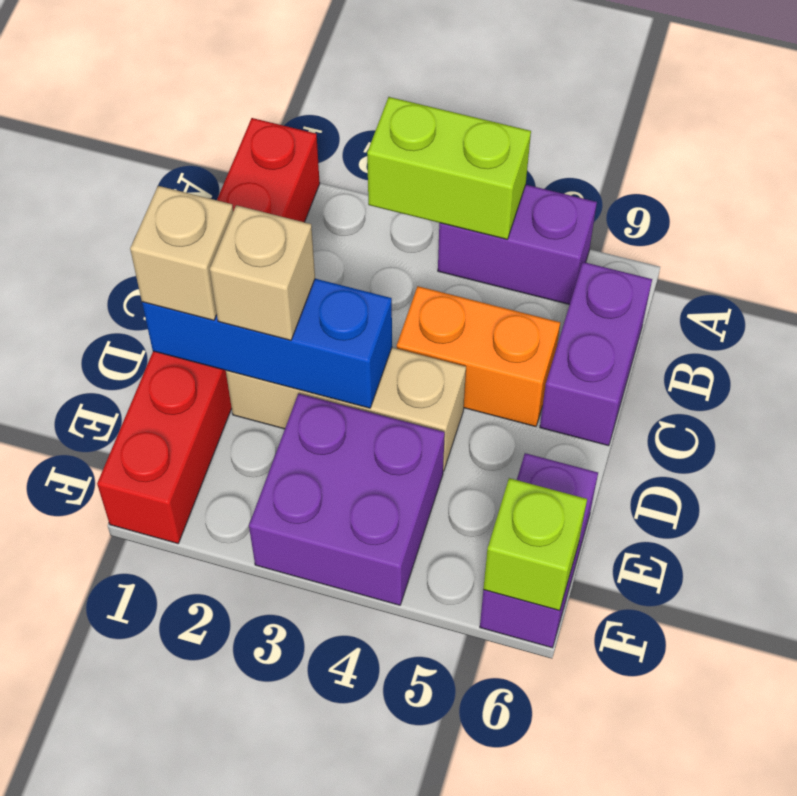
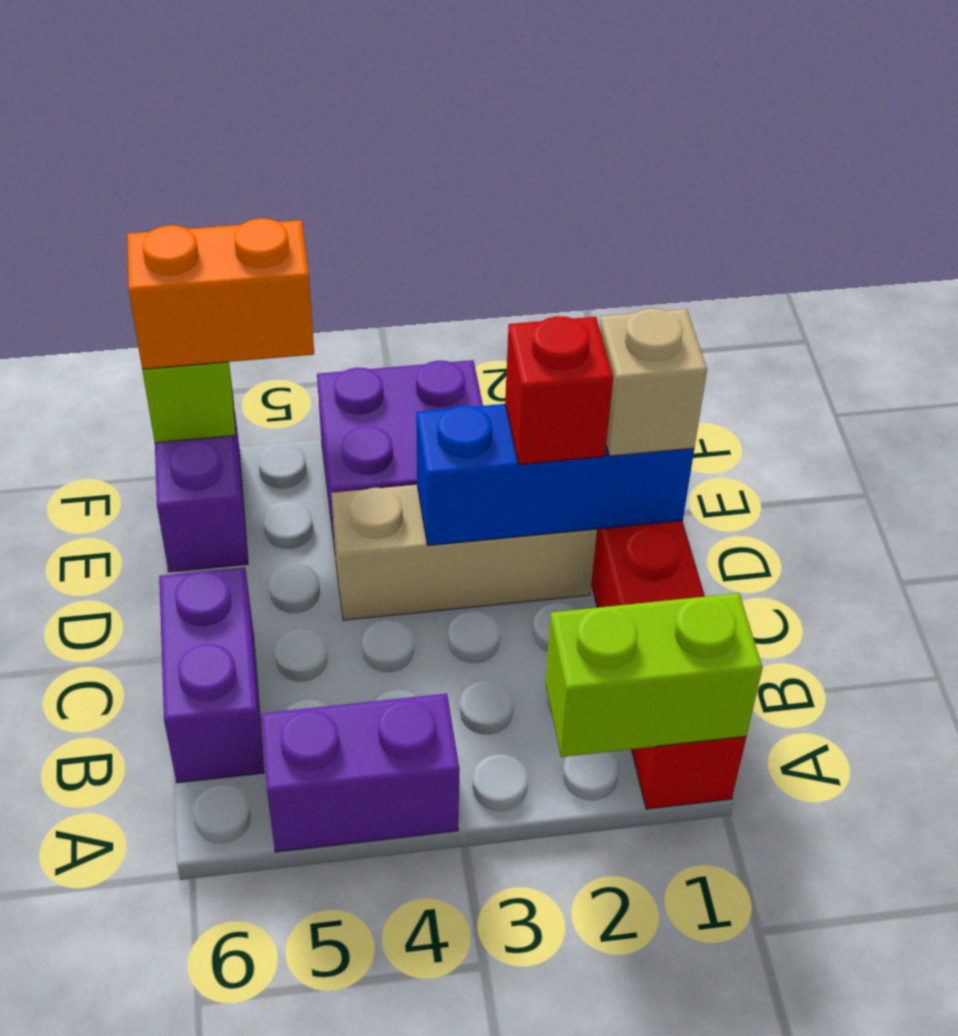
lime brick A3:A4 level 2 -> lime brick A1:A2 level 2
orange brick C4:C5 level 1 -> orange brick F5:F6 level 3
tan brick D2 level 3 -> red brick D2 level 3

